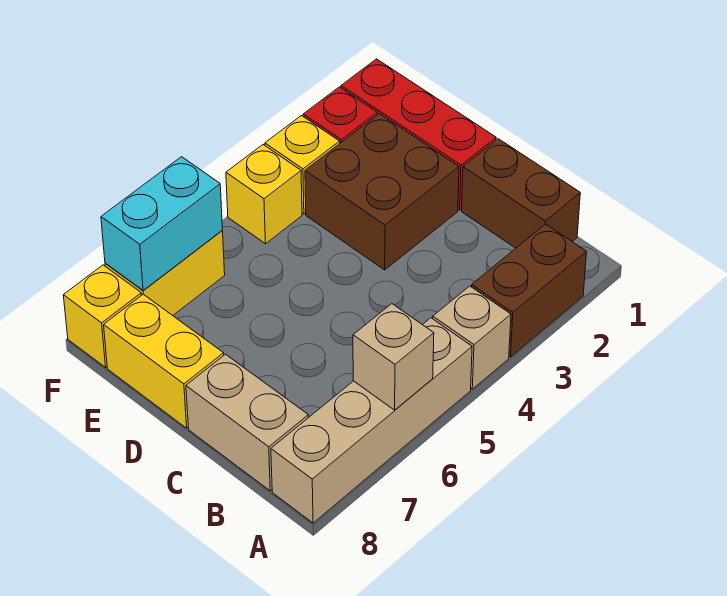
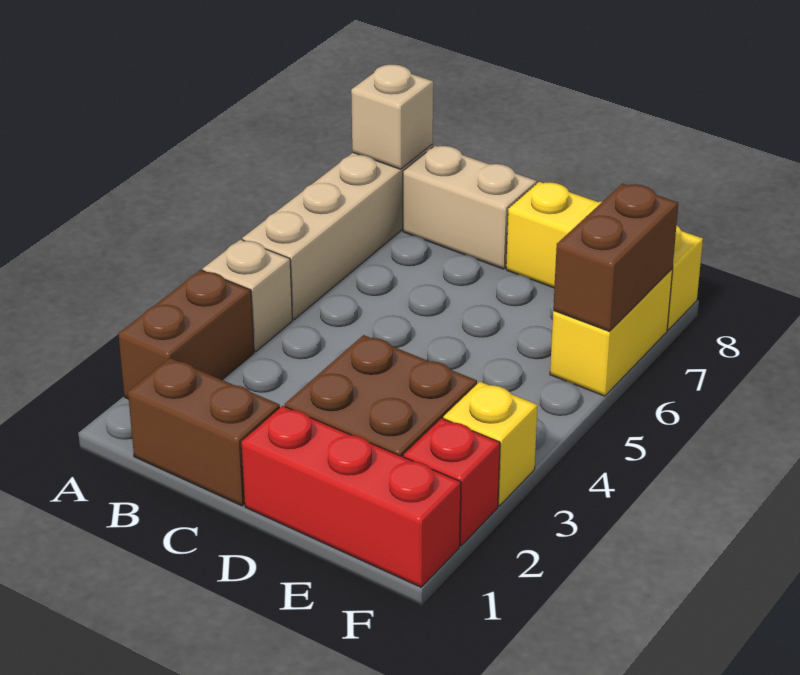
tan brick A6 level 2 -> tan brick A8 level 2
yellow brick F4 level 1 -> none
cyan brick F6:F7 level 2 -> brown brick F6:F7 level 2

